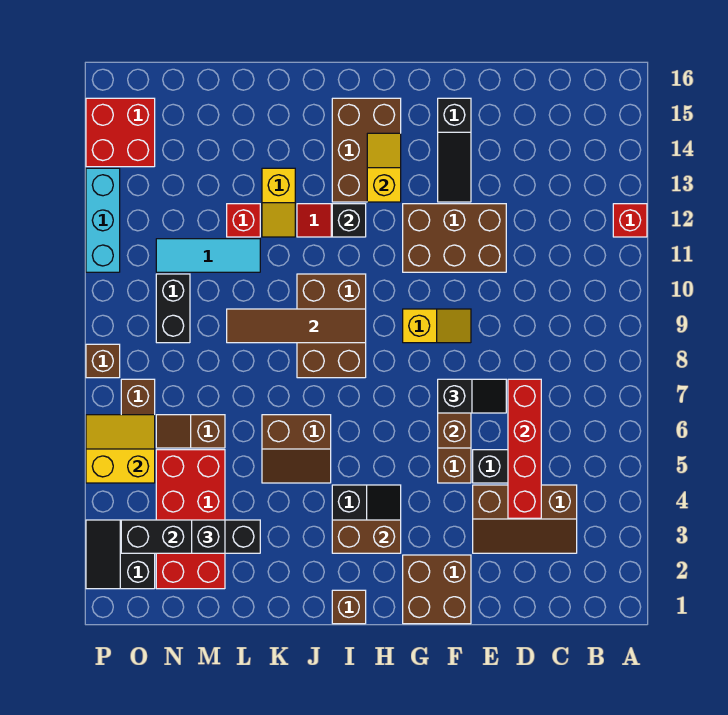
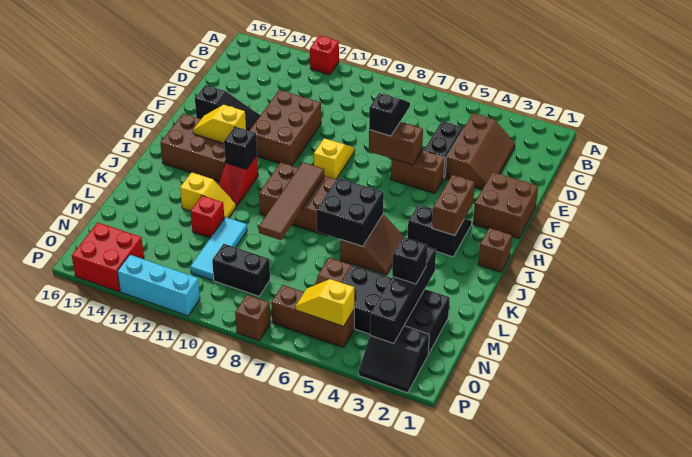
red brick D4:D7 level 2 -> none
none -> black brick J6:K7 level 2
red brick M2:N5 level 1 -> black brick M2:N5 level 1
yellow slope O5:P6 level 2 top 5 -> yellow slope O5:O6 level 2 top 5

